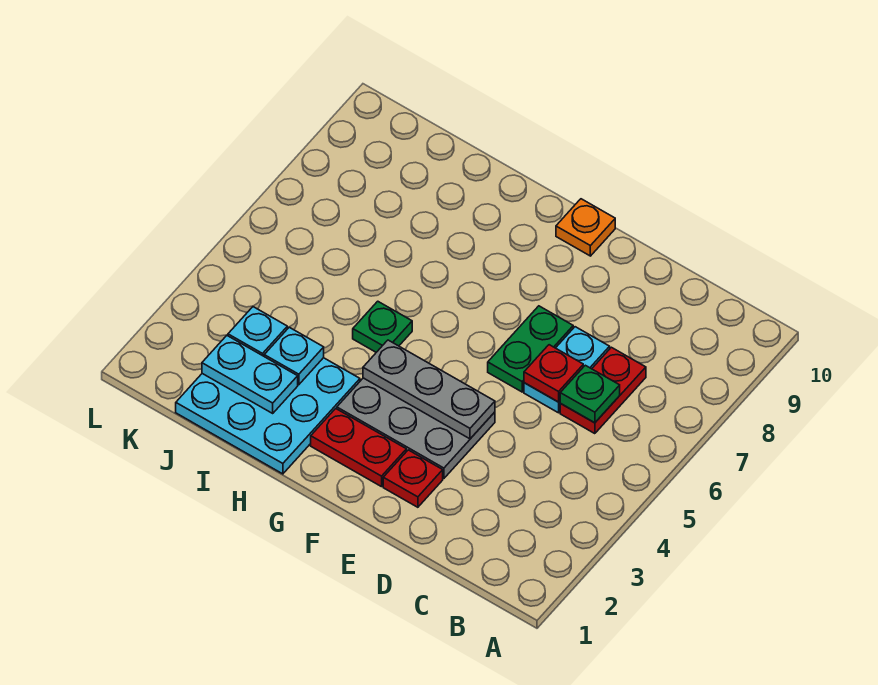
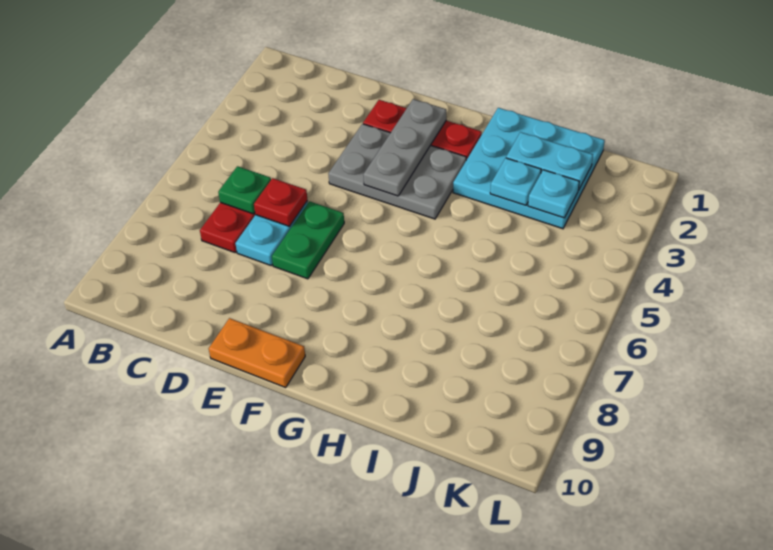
grey plate E4:G4 level 2 -> grey plate F2:F4 level 2
orange plate F10 level 1 -> orange plate E10:F10 level 1
green plate H5 level 1 -> none

